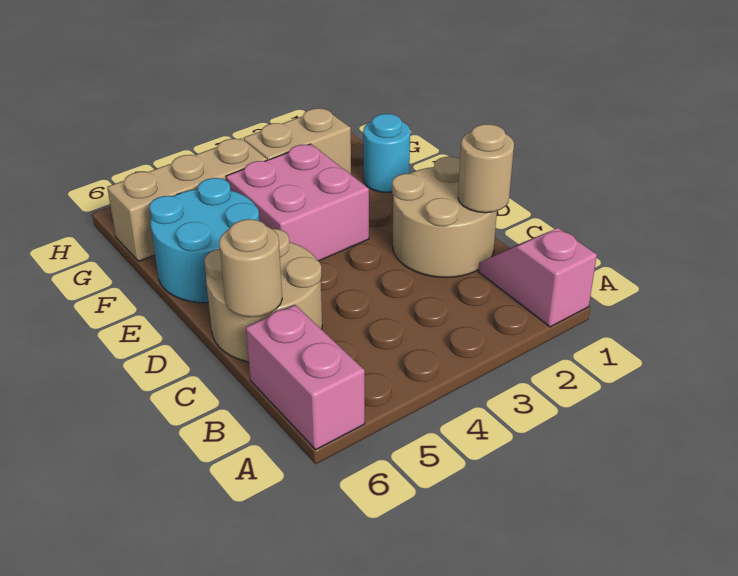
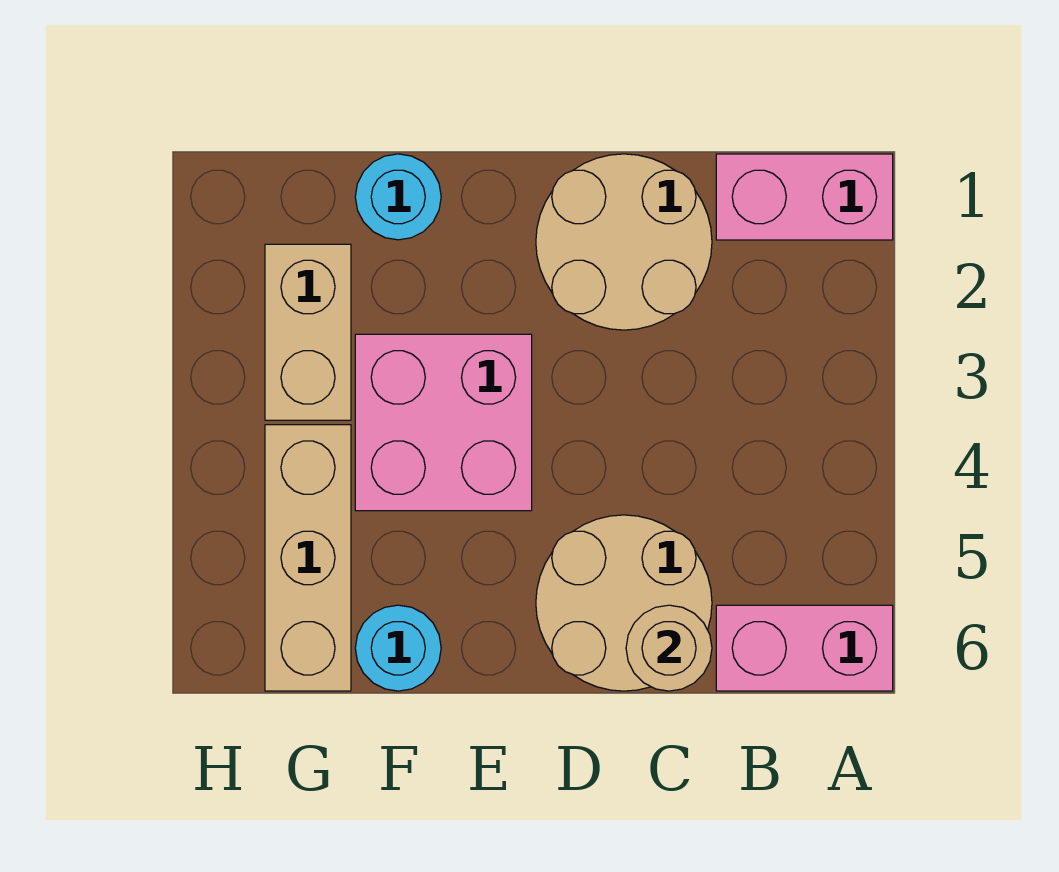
pink slope A1:B1 level 1 top A -> pink brick A1:B1 level 1
tan round brick C1 level 2 -> none
cyan round brick E5:F6 level 1 -> cyan round brick F6 level 1

